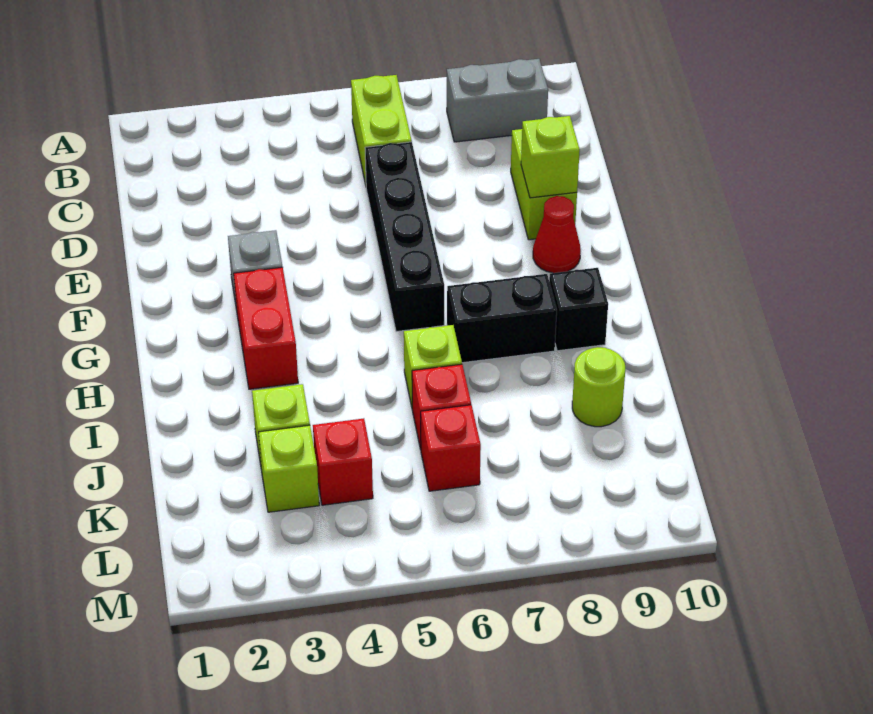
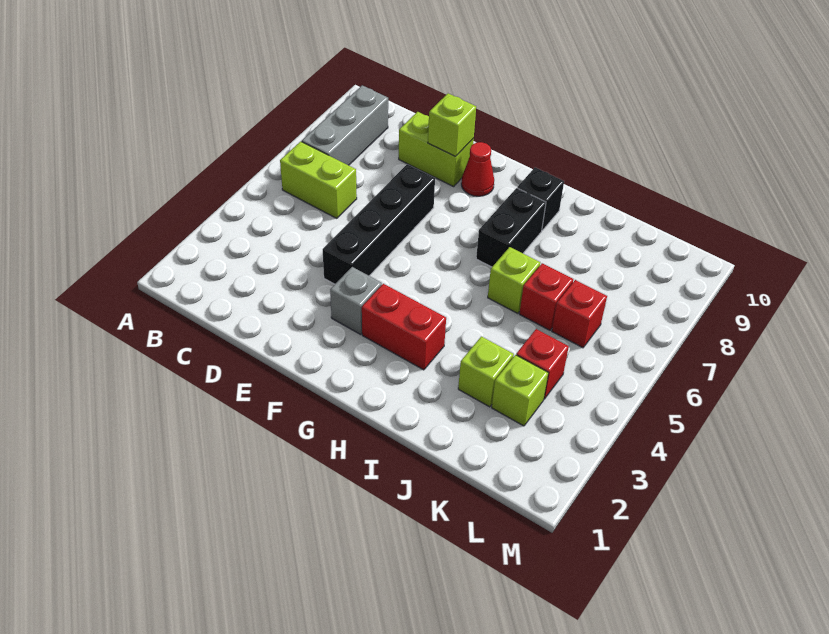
grey brick B8:B9 level 1 -> grey brick B7:B9 level 1
black brick D6:G6 level 1 -> black brick E4:E7 level 1
lime round brick J9 level 1 -> none

